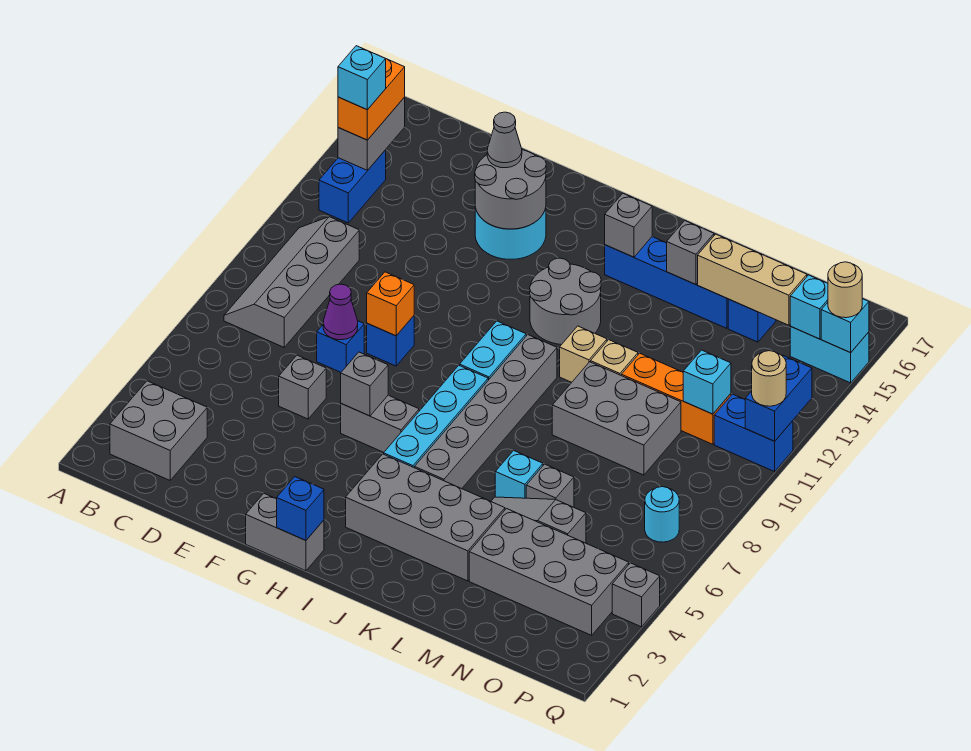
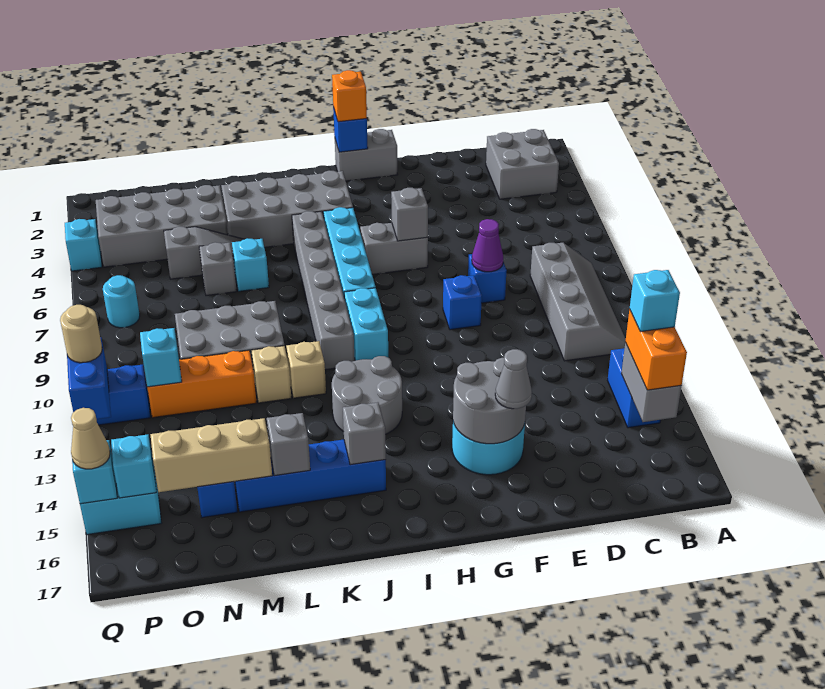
grey brick E6 level 1 -> none
orange brick F9 level 2 -> orange brick H1 level 3
grey brick Q4 level 1 -> cyan brick Q4 level 1
tan round brick Q15 level 3 -> tan cone Q15 level 3

